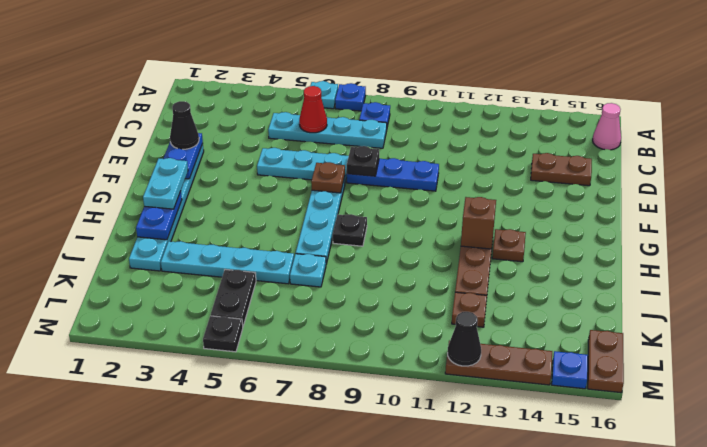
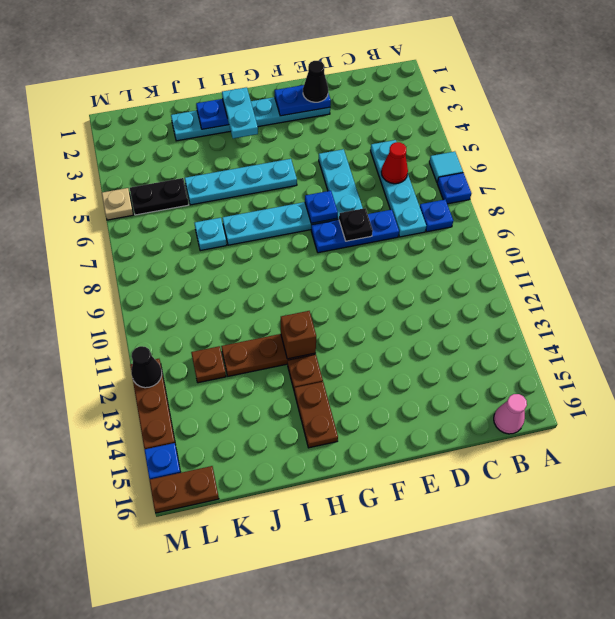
cyan plate A6 level 1 -> cyan tile A6 level 1
brown plate D14:D15 level 1 -> brown plate H14:H15 level 1
blue plate E8:E10 level 1 -> blue plate D8:F8 level 1
brown plate F7 level 2 -> blue plate F7 level 2
cyan plate G2:H2 level 3 -> cyan plate H2:H3 level 3
black plate H8 level 1 -> none
cyan plate J3:J6 level 1 -> cyan plate G5:J5 level 1
black plate M5 level 1 -> tan plate M5 level 1

